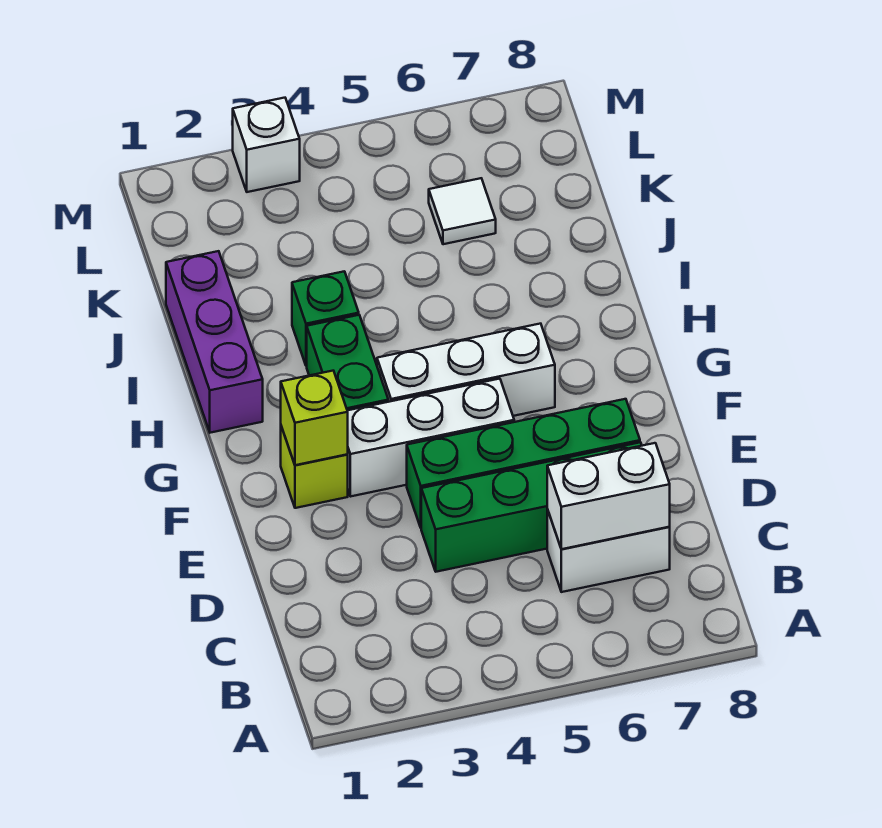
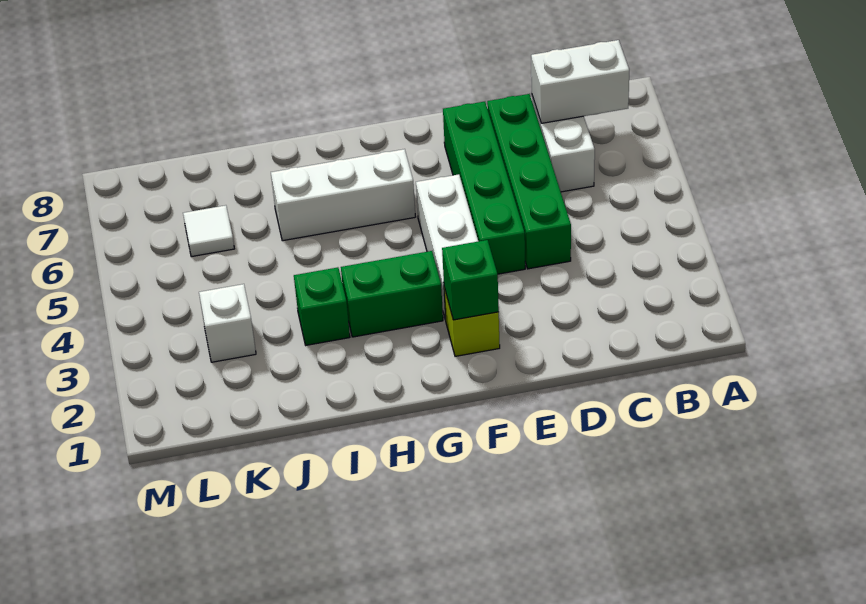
white brick C6:C7 level 2 -> white brick B7:C7 level 2
lime brick F2 level 2 -> green brick F2 level 2
white brick G4:G6 level 1 -> white brick G6:I6 level 1
purple brick H1:J1 level 1 -> none
white brick M3 level 1 -> white brick K3 level 1

